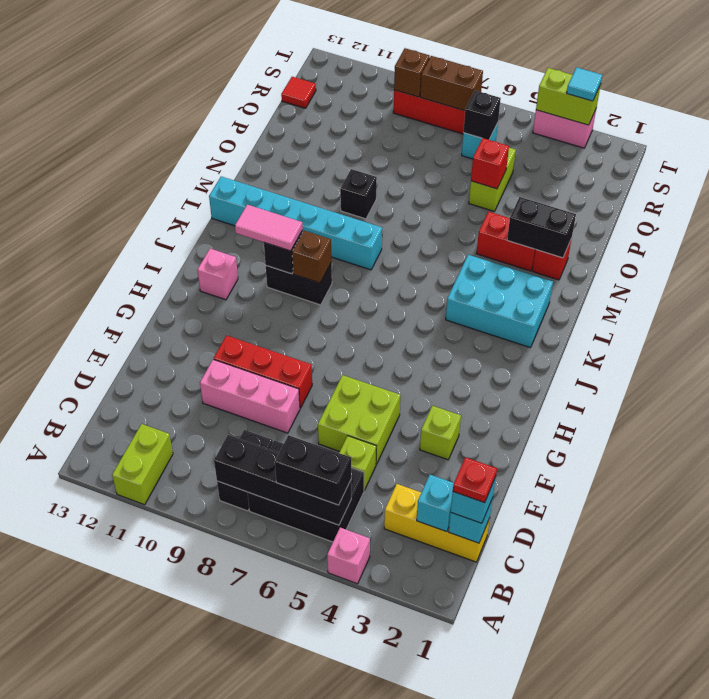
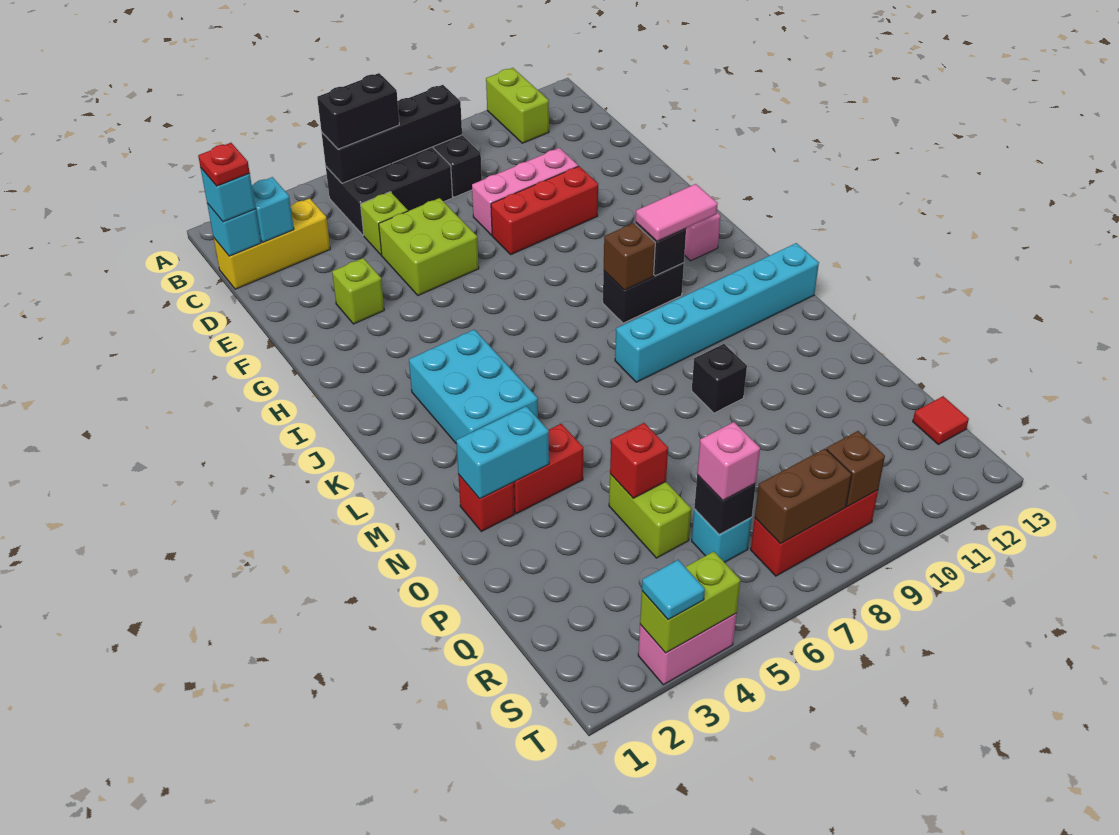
pink brick A4 level 1 -> pink brick R6 level 3
cyan brick K2:L4 level 1 -> cyan brick J3:L4 level 1
black brick N2:N3 level 2 -> cyan brick N2:N3 level 2

